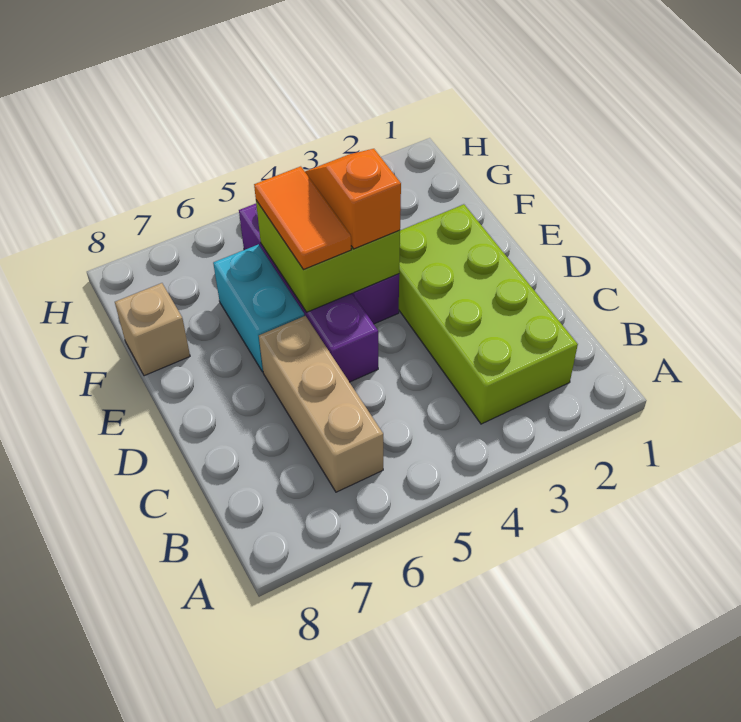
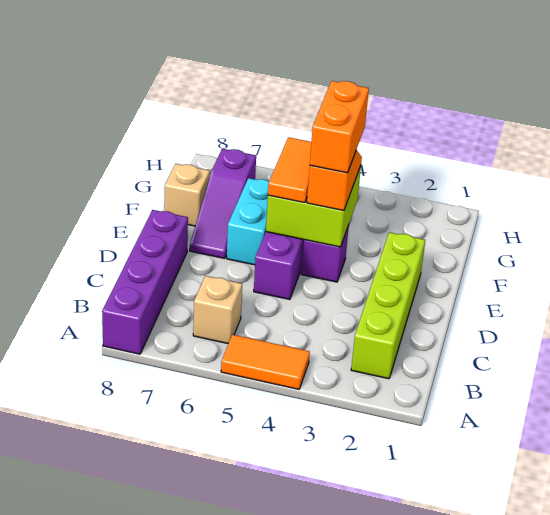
none -> orange tile A4:A5 level 1
none -> purple brick A8:D8 level 1
lime brick B2:E3 level 1 -> lime brick B2:E2 level 1
tan brick B6:D6 level 1 -> tan brick B6 level 1
none -> orange brick E4:F4 level 4
none -> purple slope E7:G7 level 1 top G

